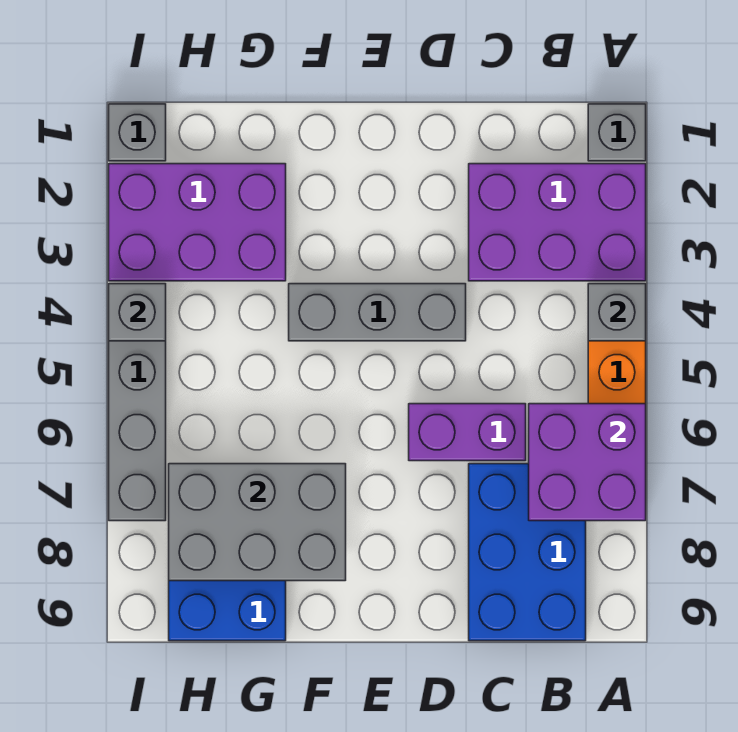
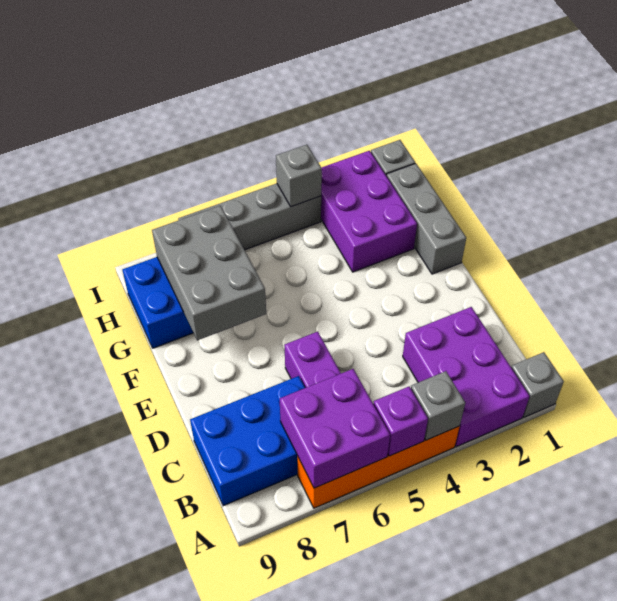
none -> purple brick A5 level 2
grey brick D4:F4 level 1 -> grey brick F1:H1 level 1

